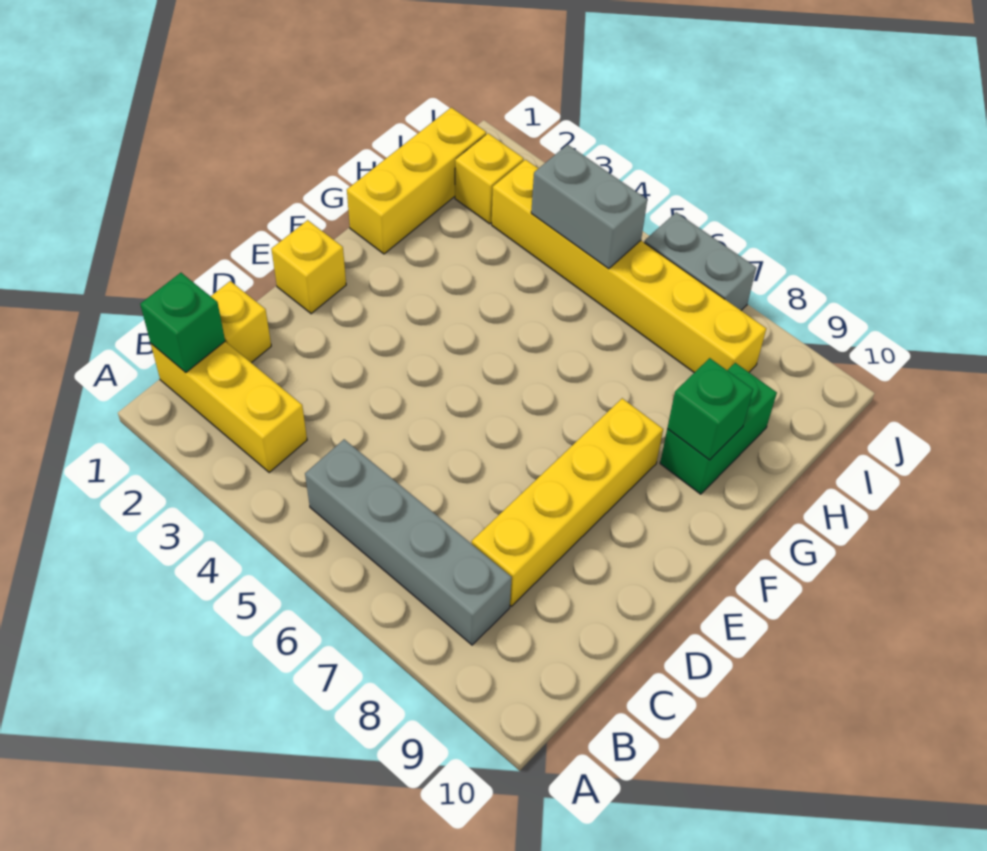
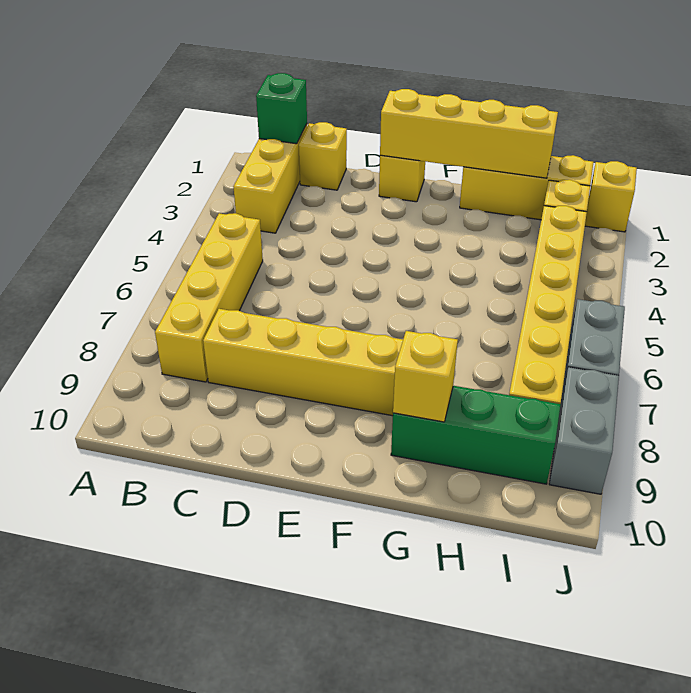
grey brick B5:B8 level 1 -> yellow brick B5:B8 level 1
none -> yellow brick E1:H1 level 2
green brick G9:H9 level 1 -> green brick G9:I9 level 1
green brick G9 level 2 -> yellow brick G9 level 2
grey brick I4:I5 level 2 -> grey brick J8:J9 level 1
none -> yellow brick J1 level 1

